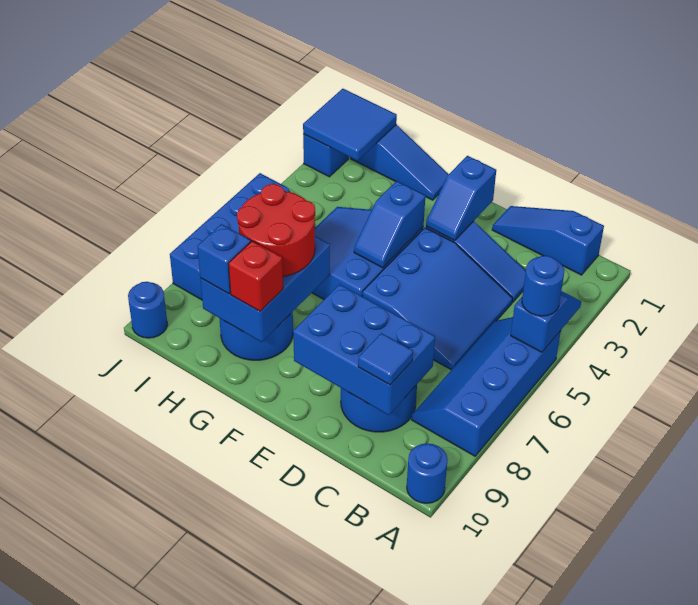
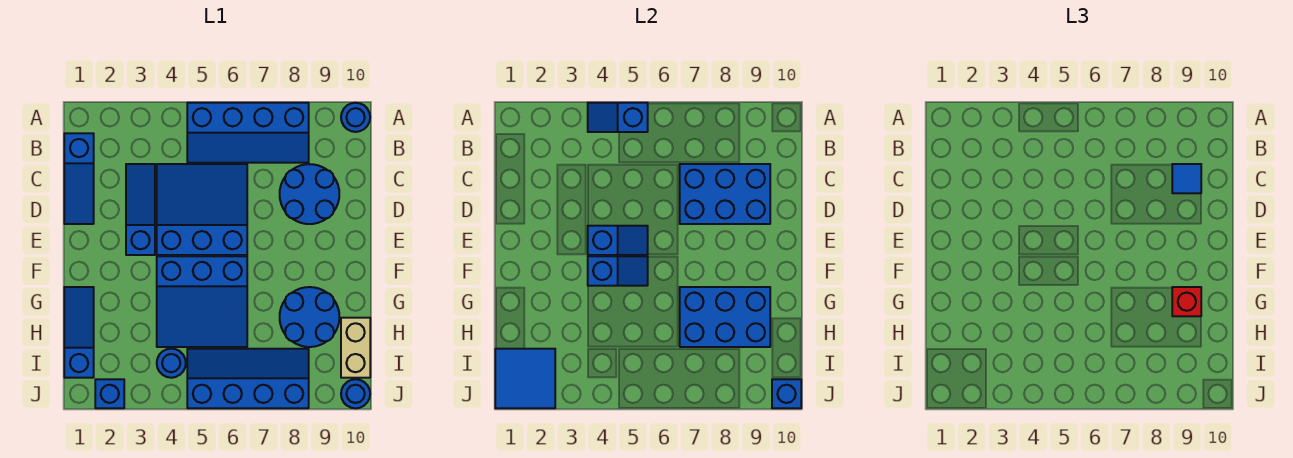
blue round brick A5 level 3 -> blue round brick I4 level 1
blue brick C8:E9 level 2 -> blue brick C7:D9 level 2
blue slope E2:E3 level 2 top 2 -> blue slope E4:E5 level 2 top 4
red round brick G7:H8 level 3 -> none
blue brick H9 level 3 -> blue brick J10 level 2
none -> tan brick H10:I10 level 1

